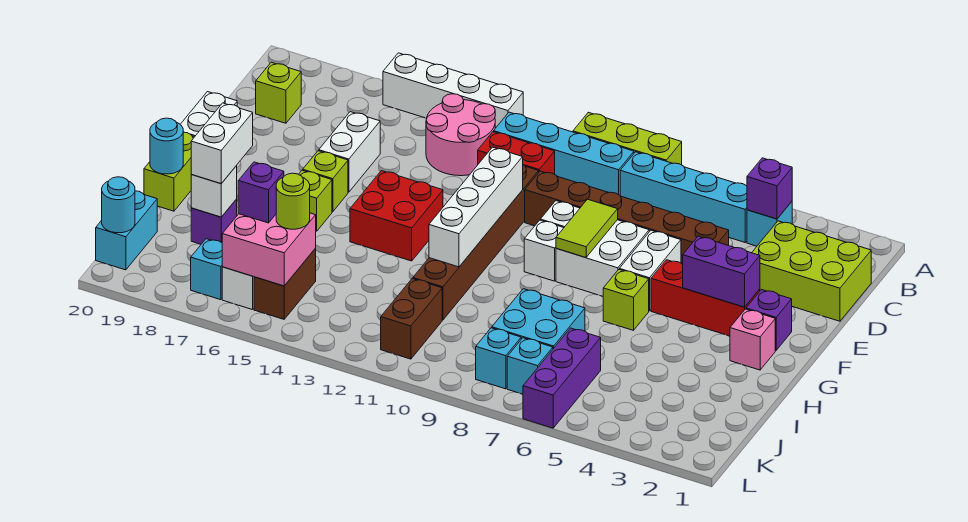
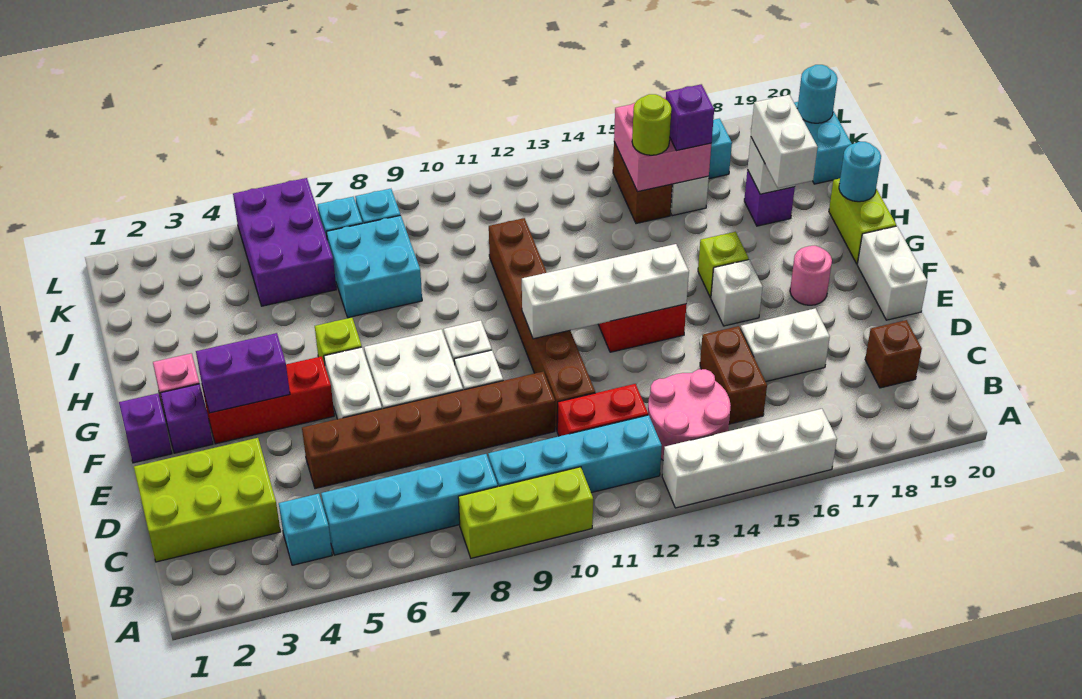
purple brick B4 level 2 -> purple brick F1 level 1
lime brick C19 level 1 -> brown brick C19 level 1
white brick D16:E16 level 1 -> white brick D16:D17 level 1
lime tile E8:F8 level 2 -> none
white brick E11:H11 level 2 -> white brick F11:F14 level 2
lime brick F16 level 1 -> white brick F16 level 1
none -> pink round brick F18 level 1
purple brick J6:L6 level 1 -> purple brick J5:L6 level 1
brown brick J11:K11 level 1 -> brown brick C15:D15 level 1

